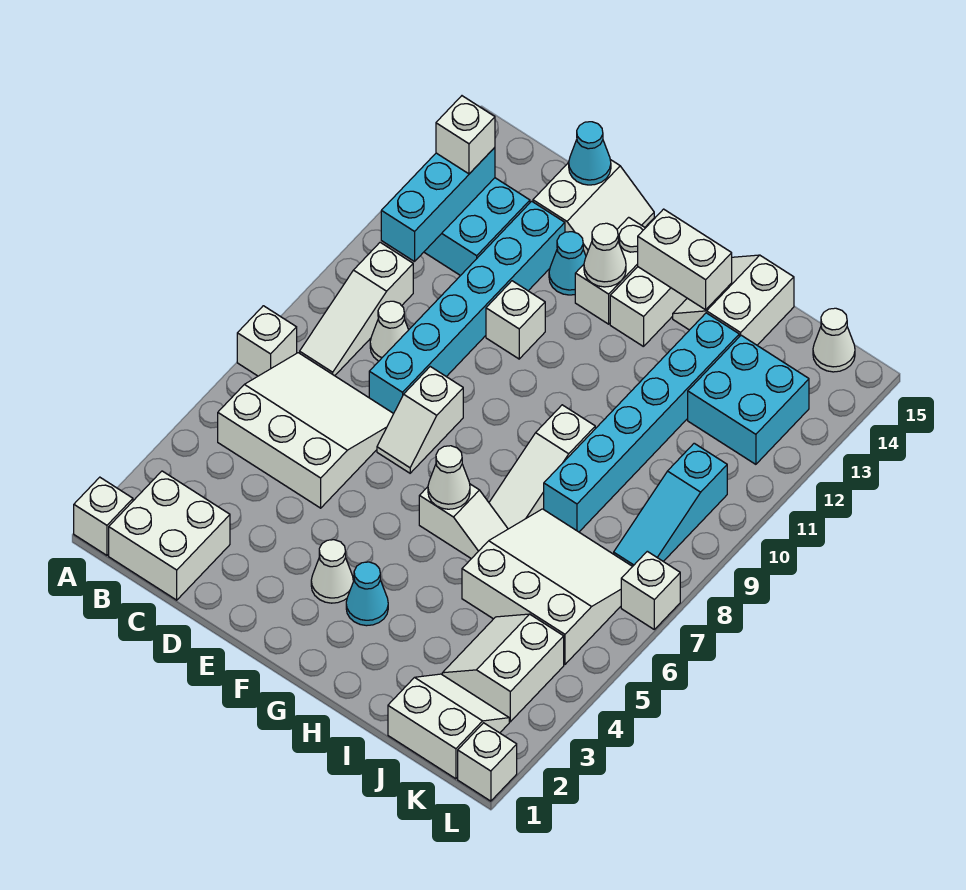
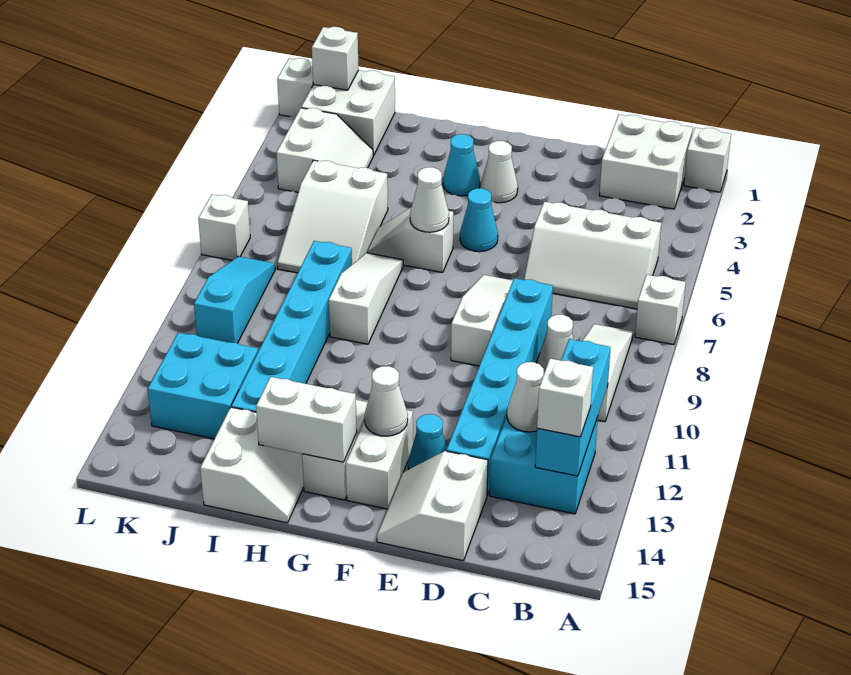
white slope B5:D7 level 1 top 5 -> white slope B5:D6 level 1 top 5
cyan cone D15 level 2 -> cyan cone F5 level 1
white slope E7:E8 level 1 top 8 -> white slope E7:E9 level 1 top 9
white brick E11 level 1 -> white brick K1 level 2
white slope I5:K7 level 1 top 5 -> white slope I5:J7 level 1 top 5
white slope J1:K2 level 1 top 1 -> white brick J1:K2 level 1
white cone K15 level 1 -> white cone C12 level 2

